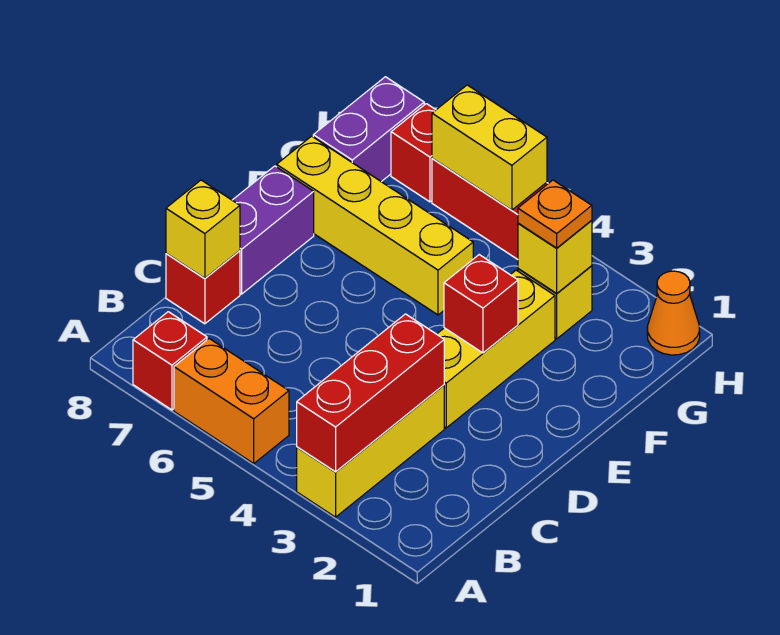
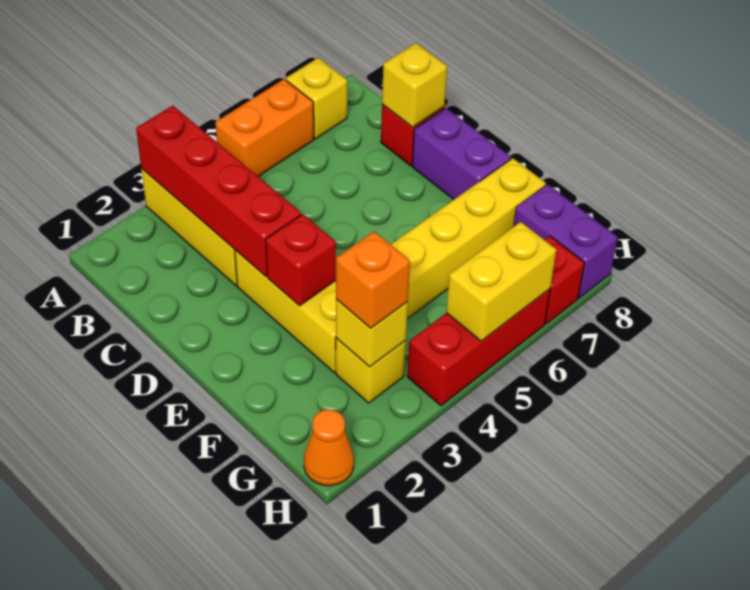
red brick A3:C3 level 2 -> red brick A3:D3 level 2
red brick A7 level 1 -> yellow brick A7 level 1
orange plate G3 level 3 -> orange brick G3 level 3

